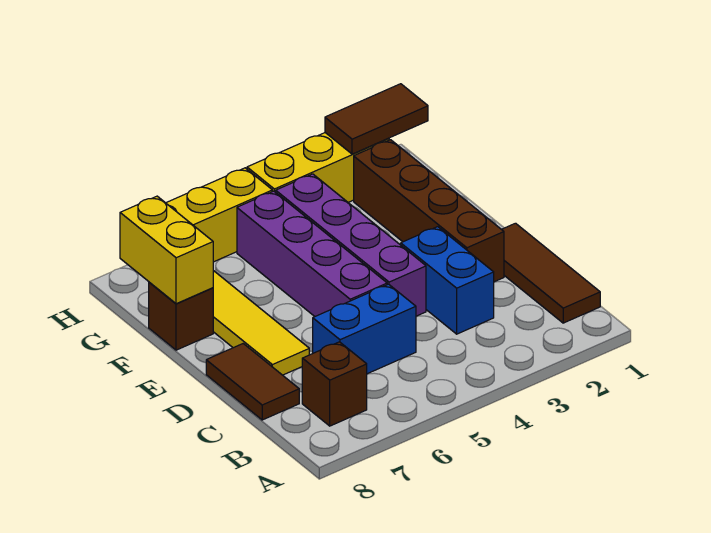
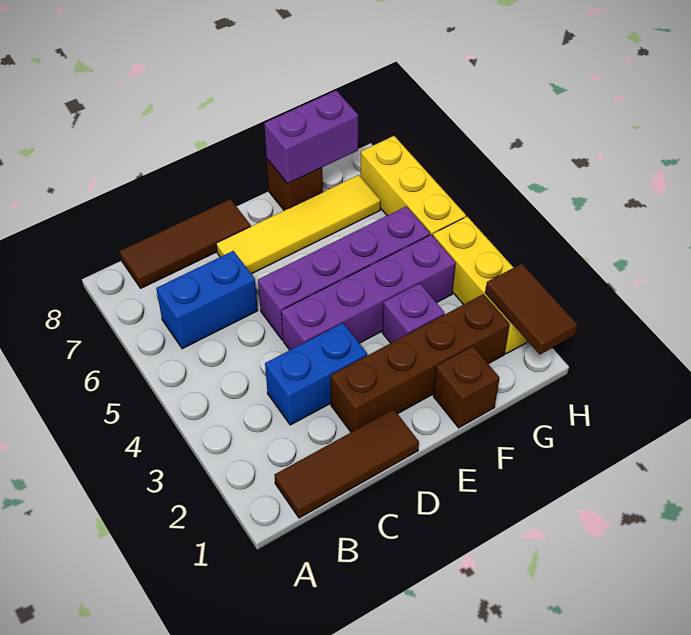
brown brick B7 level 1 -> brown brick F1 level 1
blue brick C5:C6 level 1 -> blue brick B6:C6 level 1
brown tile C8:D8 level 1 -> brown tile B8:D8 level 1
none -> purple brick F3 level 1
yellow brick F8:G8 level 2 -> purple brick F8:G8 level 2

